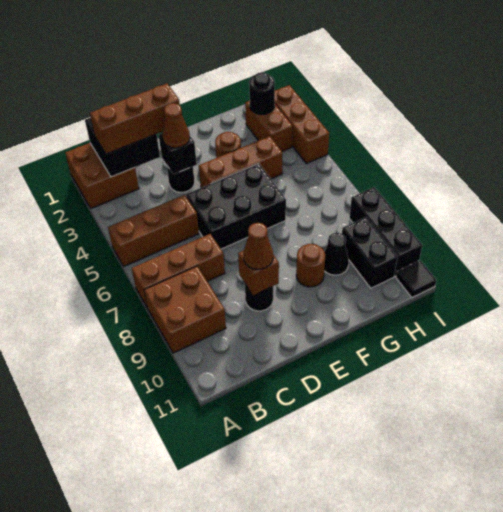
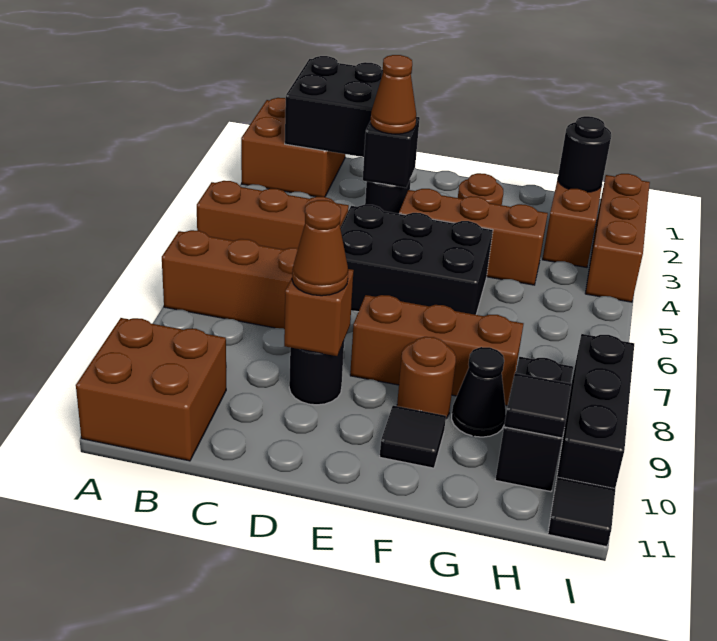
brown brick A8:B9 level 1 -> brown brick A10:B11 level 1
brown brick B2:D2 level 3 -> brown brick E8:G8 level 1
none -> black tile F10 level 1
none -> black tile H10 level 2

